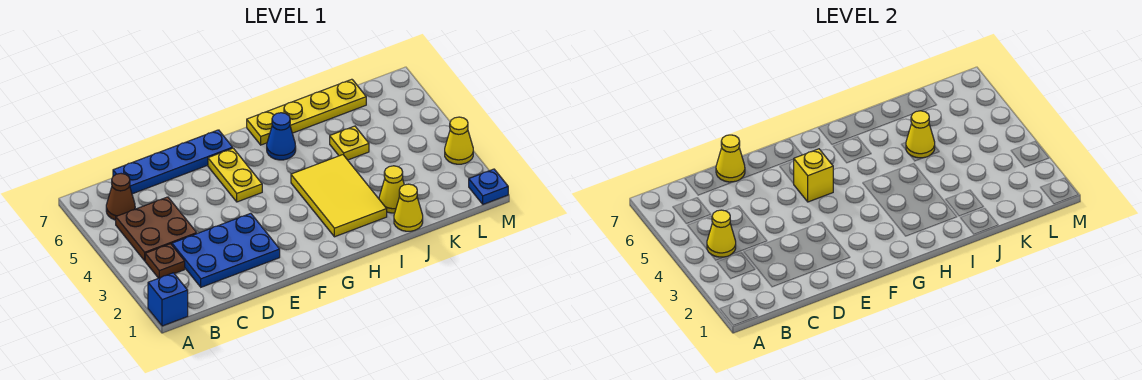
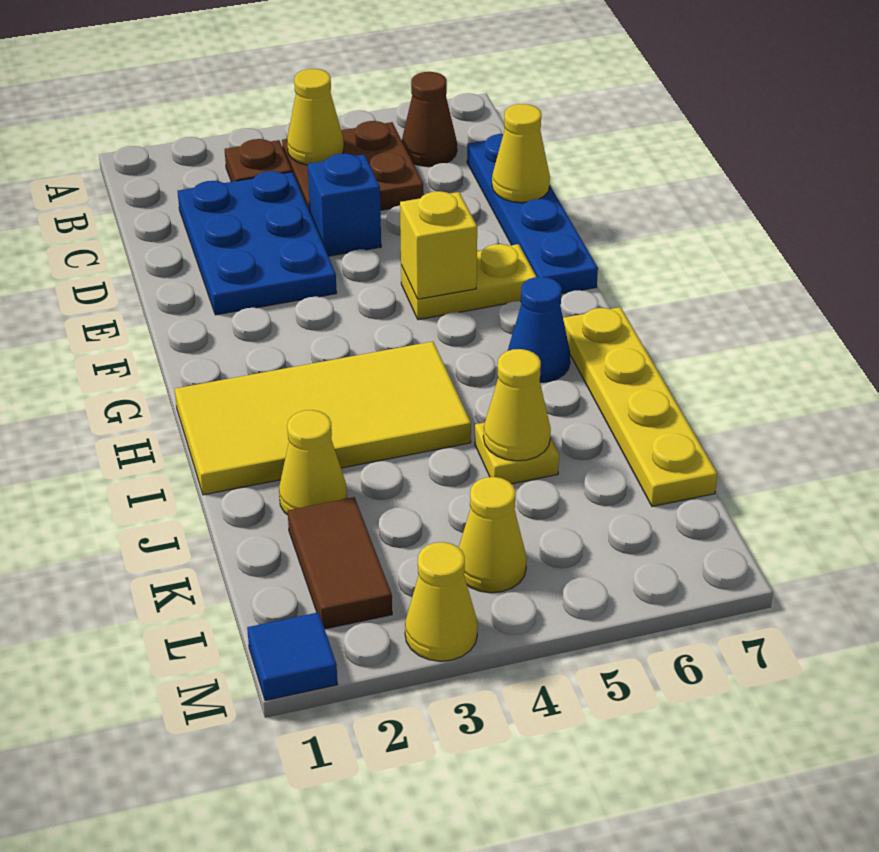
blue brick A1 level 1 -> blue brick D4 level 1
yellow tile H2:I4 level 1 -> yellow tile H1:I4 level 1
yellow cone J1 level 1 -> yellow cone L4 level 1
none -> brown tile K2:L2 level 1
blue plate M1 level 1 -> blue tile M1 level 1

